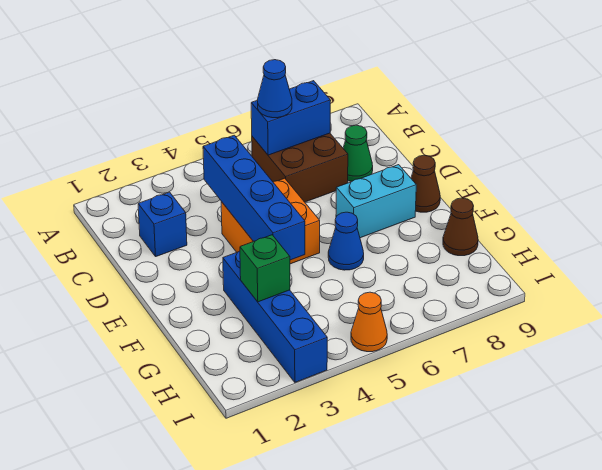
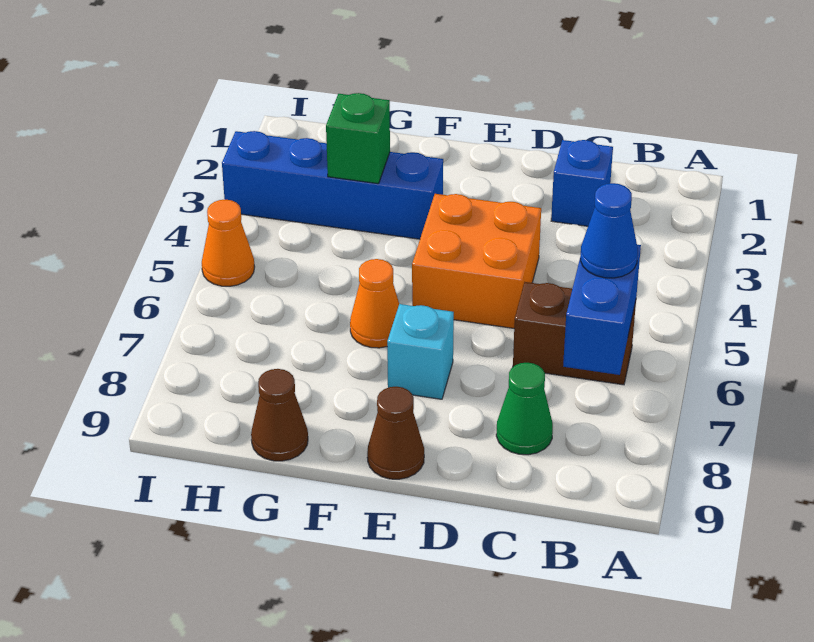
brown brick B6:C7 level 1 -> brown brick B6:C6 level 1
blue brick C4:F4 level 2 -> none
cyan brick E7:E8 level 1 -> cyan brick E7 level 1
blue cone F6 level 1 -> orange cone F6 level 1

